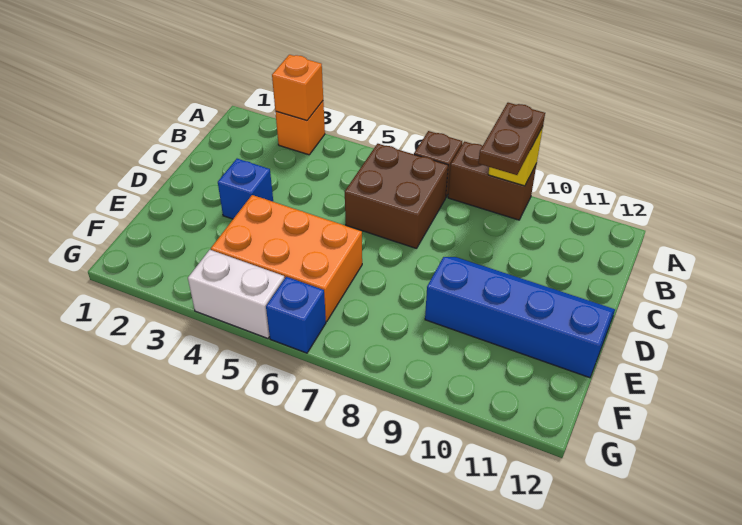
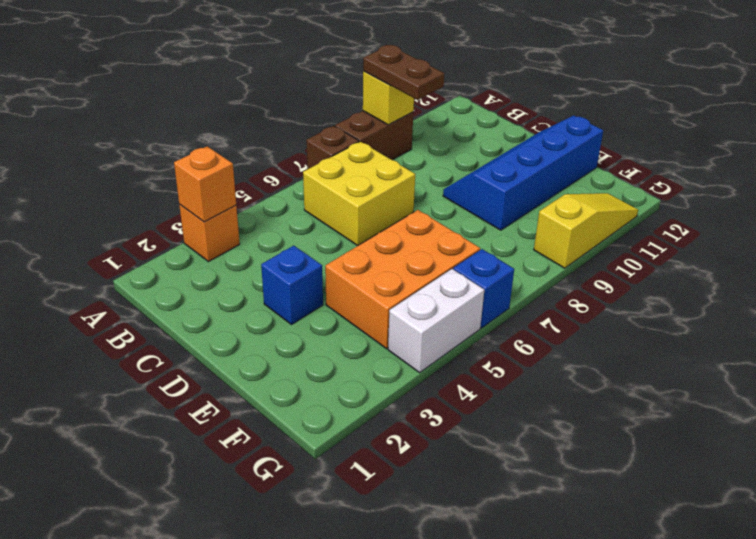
brown brick B6:C7 level 1 -> yellow brick B6:C7 level 1
none -> yellow slope G9:G11 level 1 top 9

